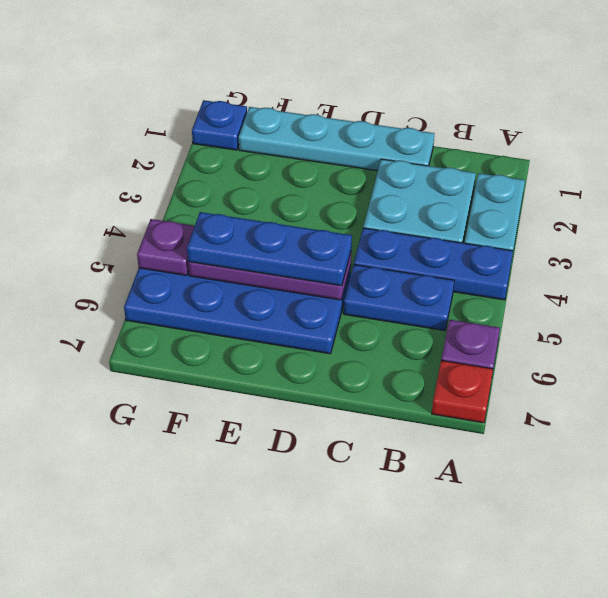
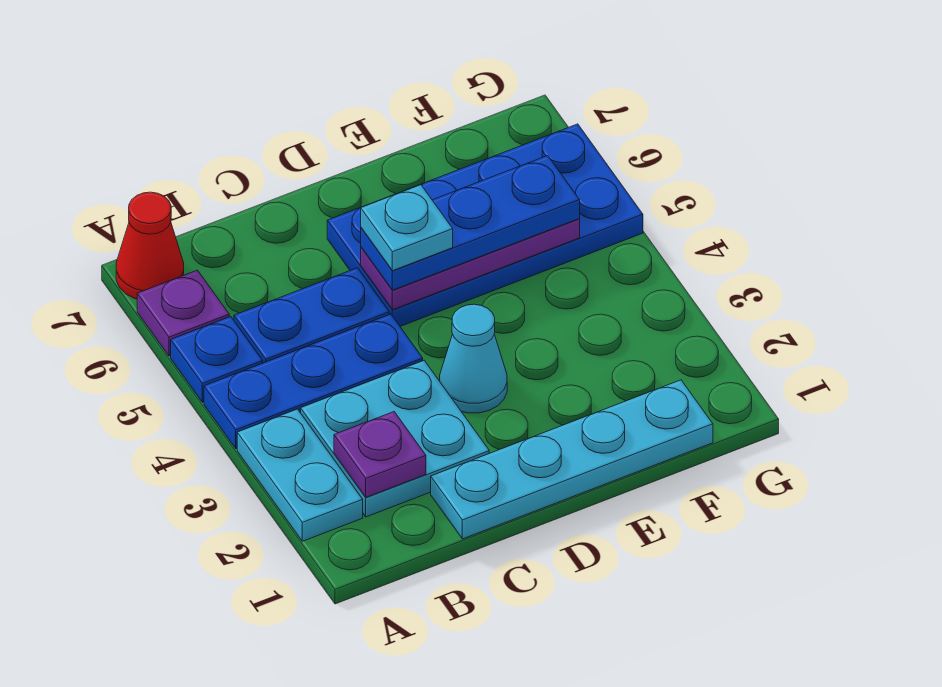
red plate A7 level 1 -> red cone A7 level 1
none -> cyan cone D3 level 1
none -> cyan plate D5 level 4
blue plate G1 level 1 -> blue plate A5 level 1
purple plate G5 level 2 -> purple plate B2 level 2

